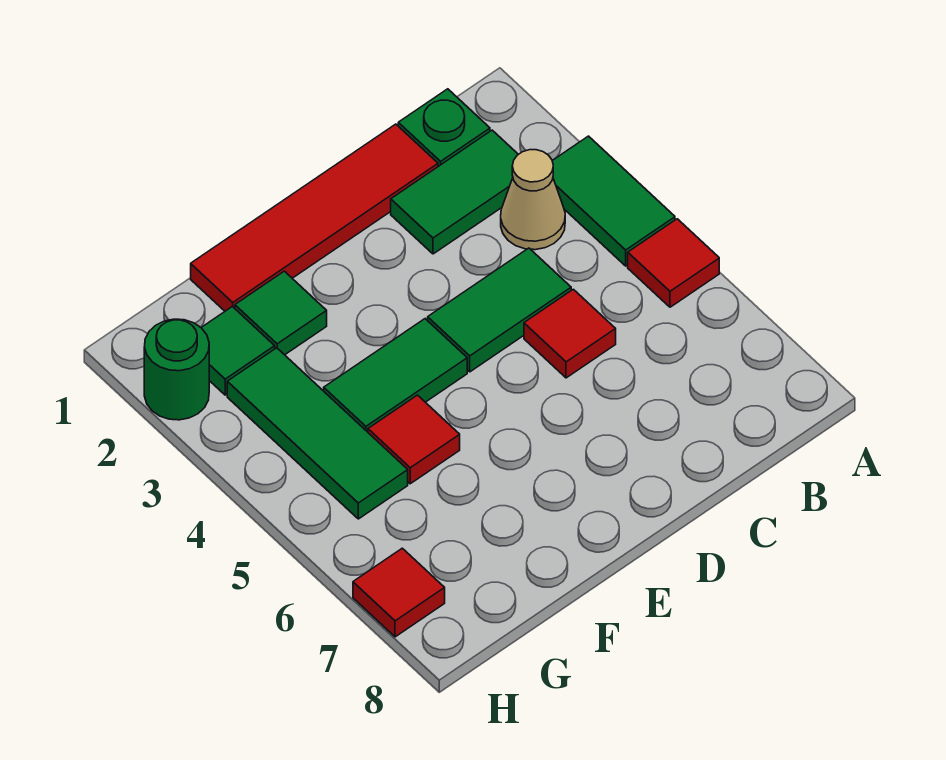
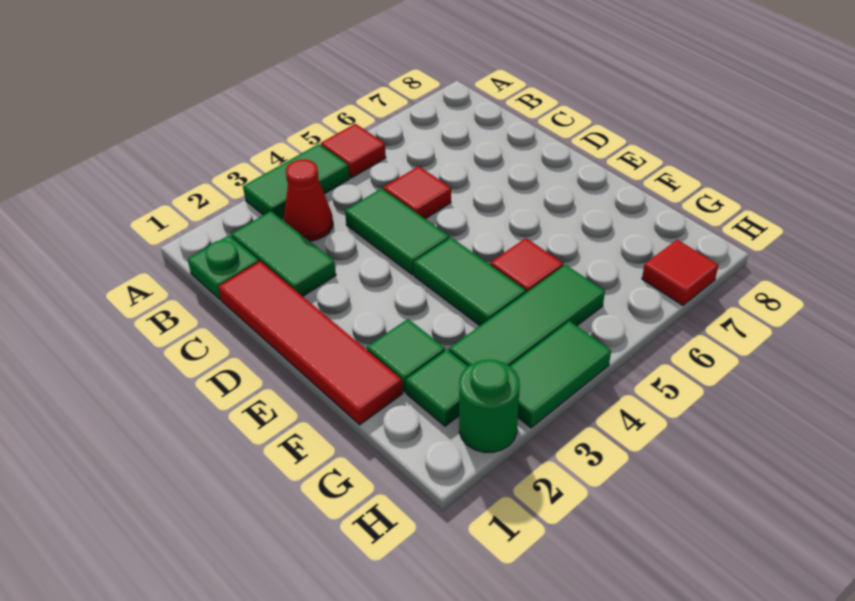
tan cone B3 level 1 -> red cone B3 level 1
none -> green tile H3:H4 level 1

